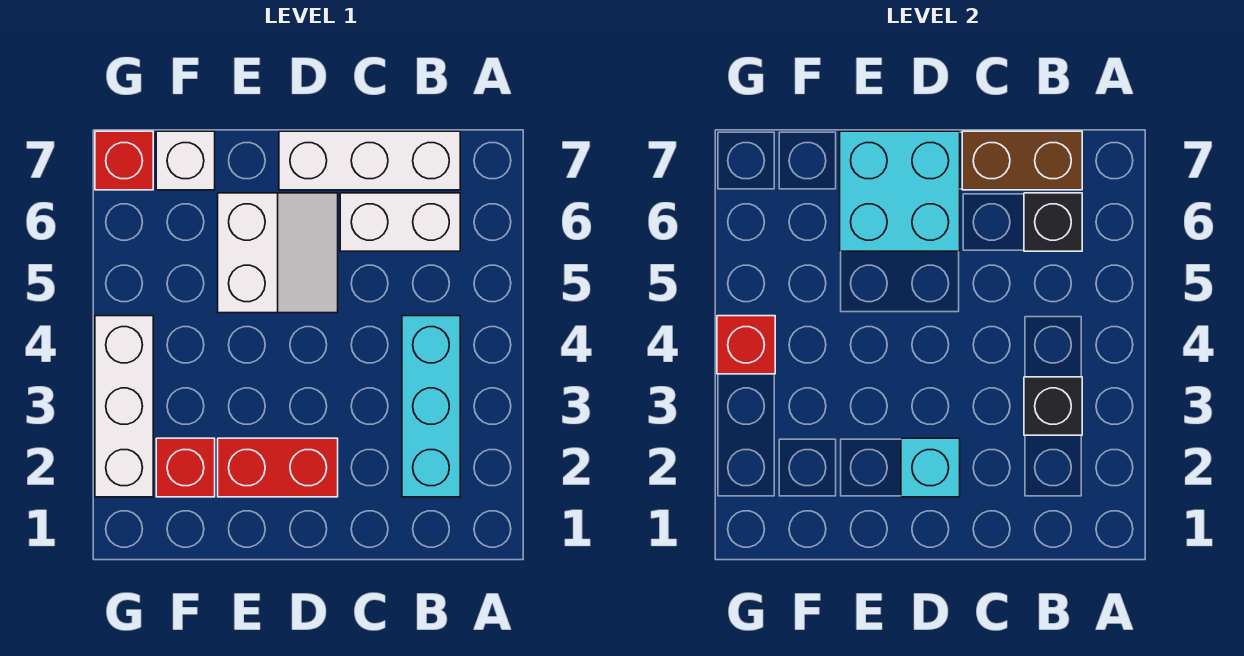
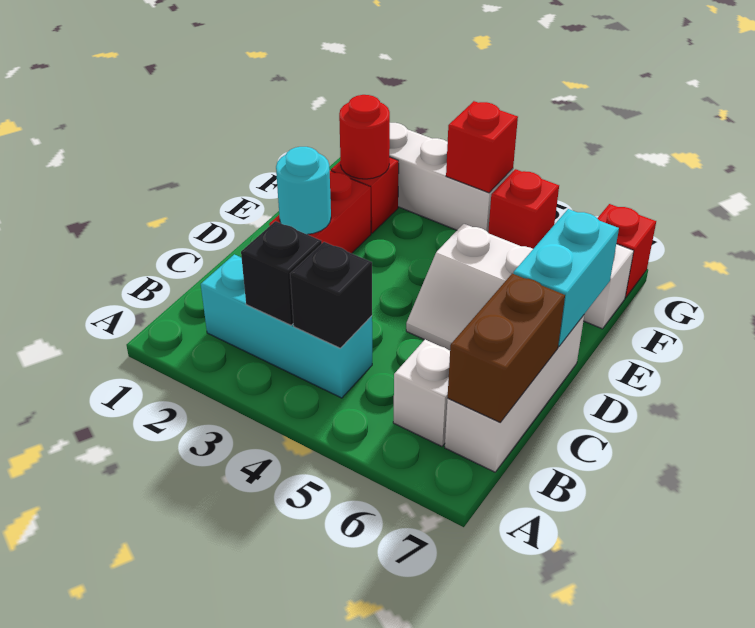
white brick B6:C6 level 1 -> white brick B6 level 1
black brick B6 level 2 -> black brick B4 level 2
cyan brick D2 level 2 -> cyan round brick D2 level 2
cyan brick D6:E7 level 2 -> cyan brick D7:E7 level 2
none -> red round brick F2 level 2
none -> red brick G5 level 1

